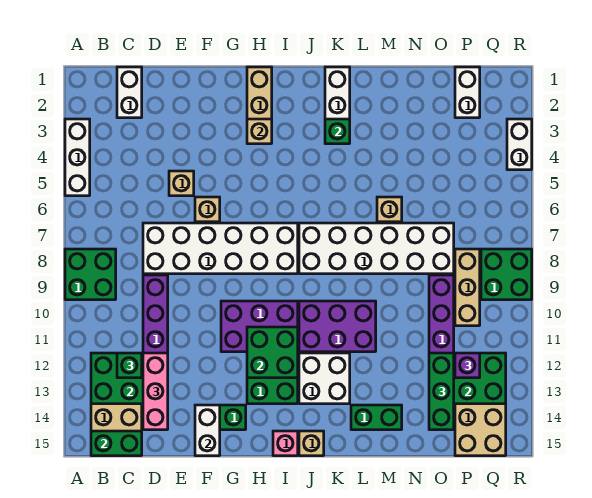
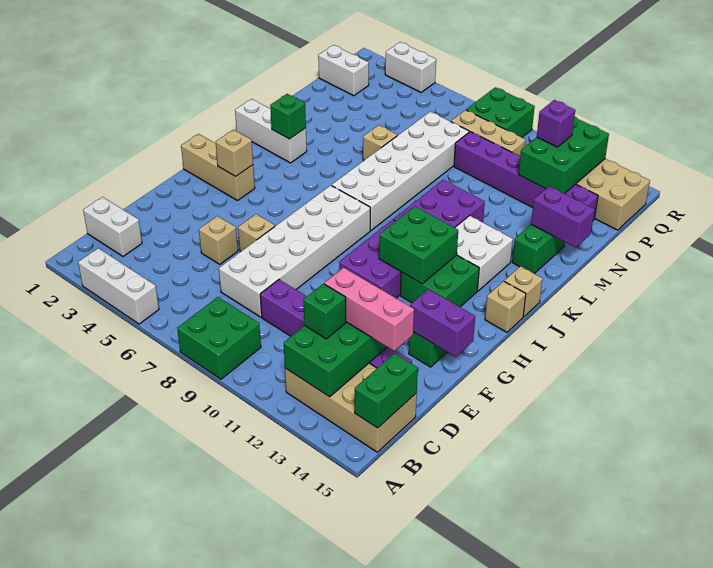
white brick F14:F15 level 2 -> purple brick F14:F15 level 2
pink brick I15 level 1 -> tan brick I15 level 1
none -> purple brick M14:M15 level 2
green brick O12:O14 level 3 -> none

